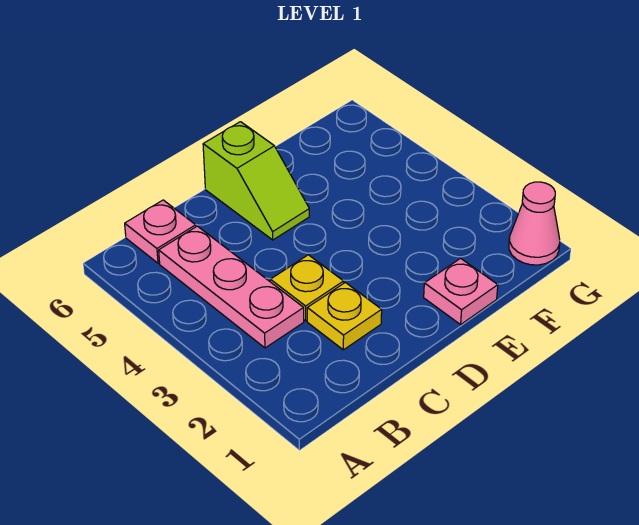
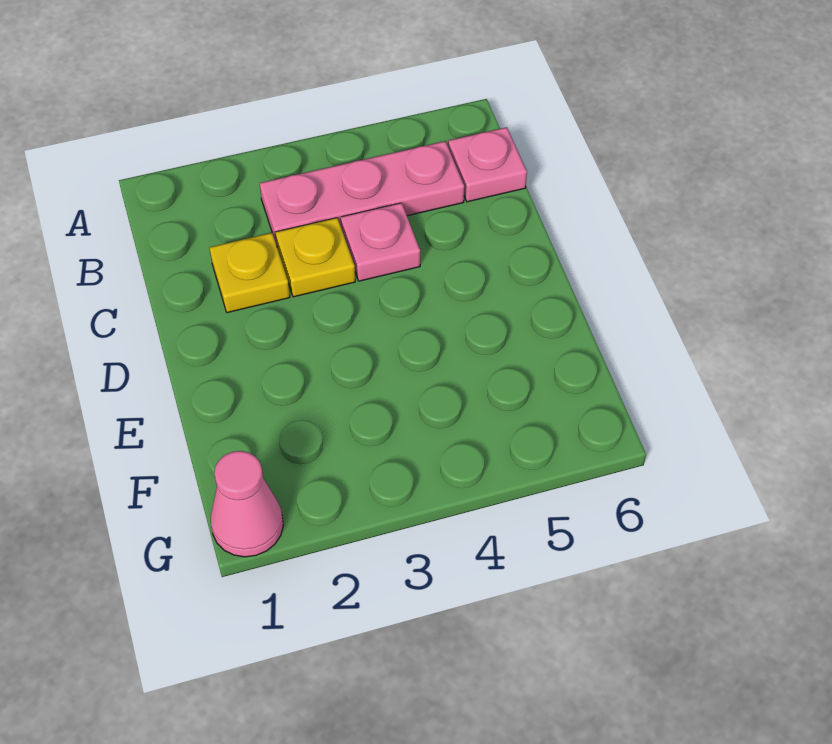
lime slope D5:D6 level 1 top 6 -> none
pink plate E1 level 1 -> pink plate C4 level 1

